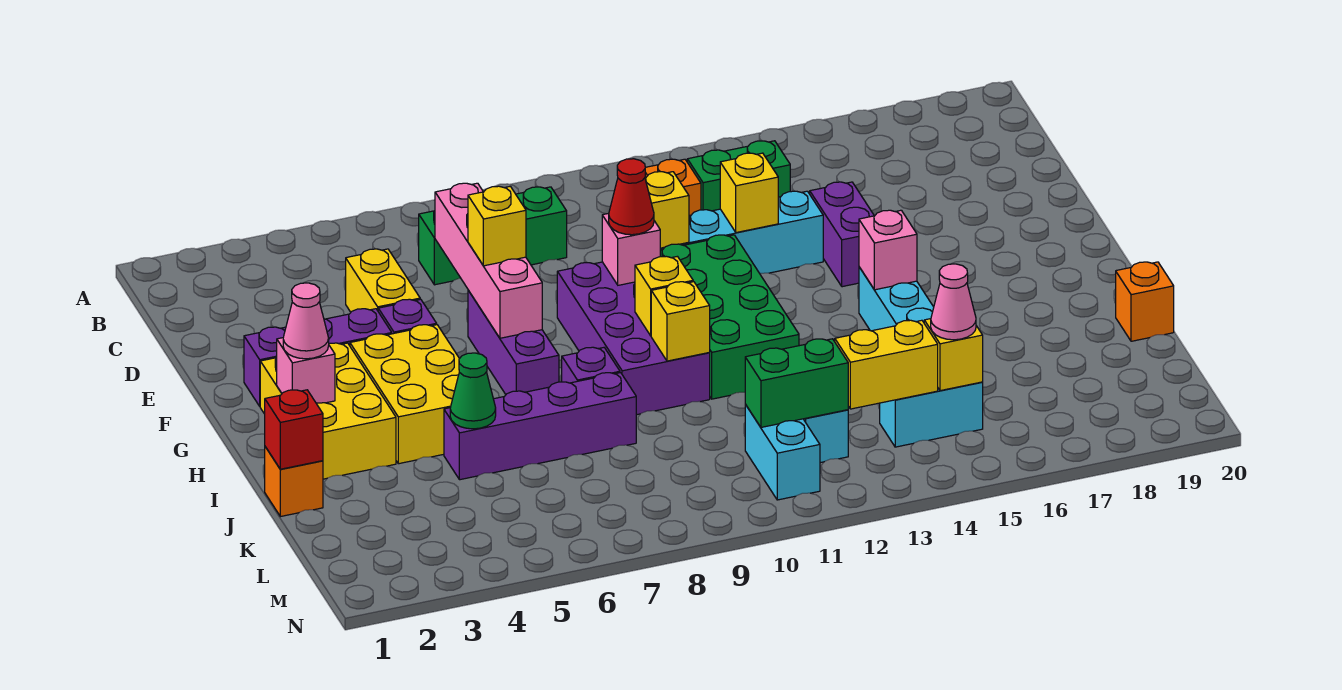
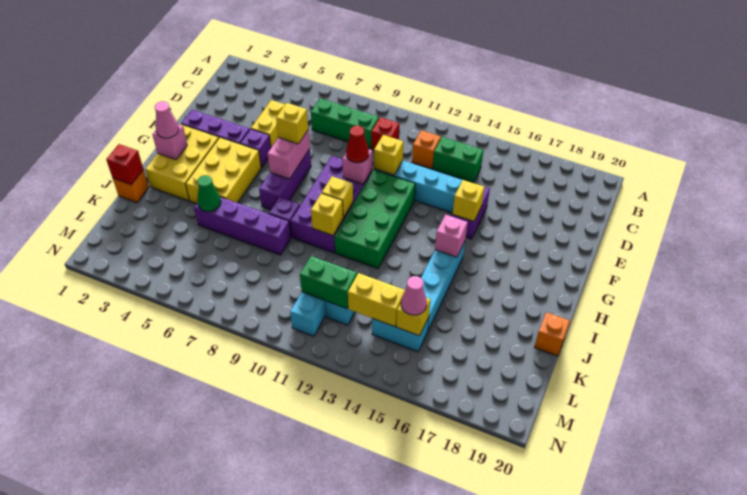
none -> red brick C10 level 1
pink brick D7:G7 level 2 -> pink brick F7:G7 level 2
yellow brick E13 level 2 -> yellow brick F15 level 2

